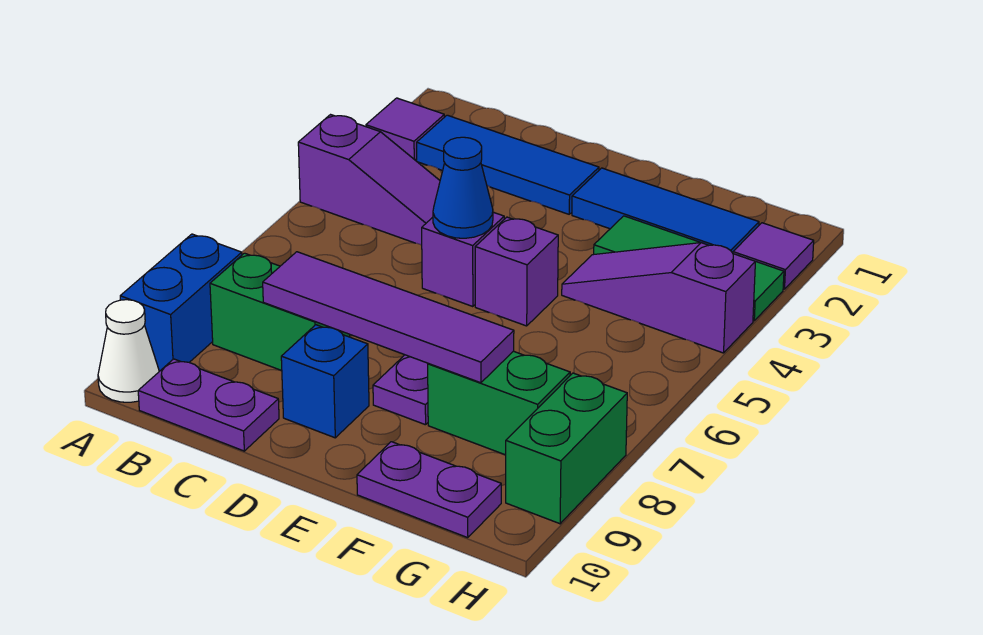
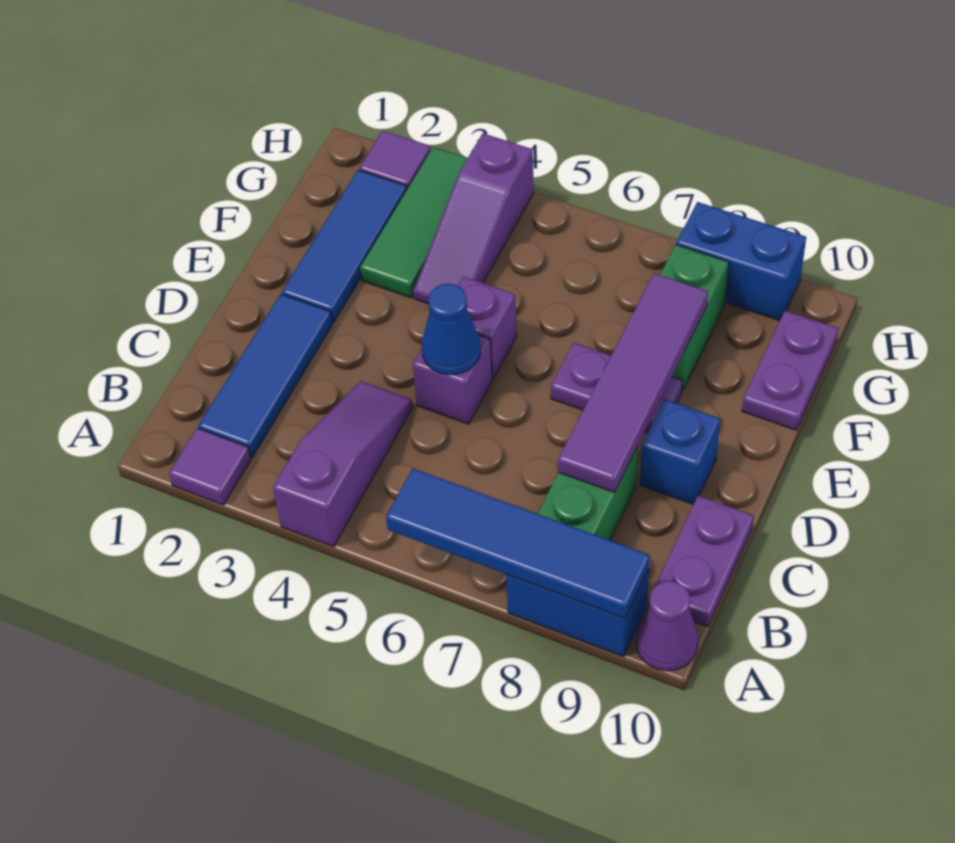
none -> blue tile A6:A9 level 2
white cone A10 level 1 -> purple cone A10 level 1
green brick H8:H9 level 1 -> blue brick H8:H9 level 1

